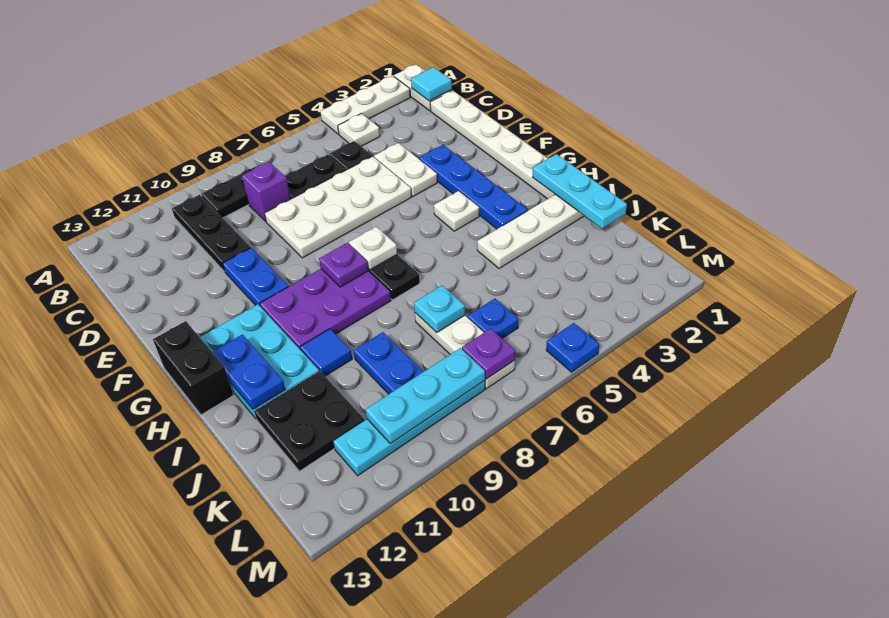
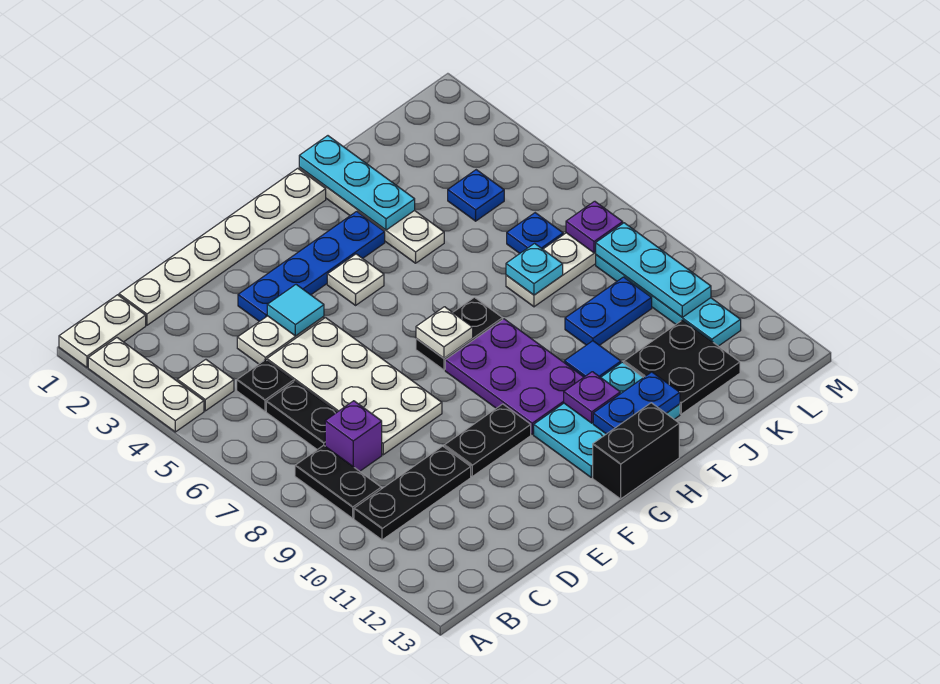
cyan tile B1 level 2 -> cyan tile E4 level 2
blue plate E10:F10 level 1 -> black plate E10:F10 level 1
purple plate G8 level 2 -> purple plate H11 level 2
cyan plate H1:J1 level 2 -> cyan plate I1:I3 level 2
blue plate M5 level 1 -> blue plate K4 level 1

